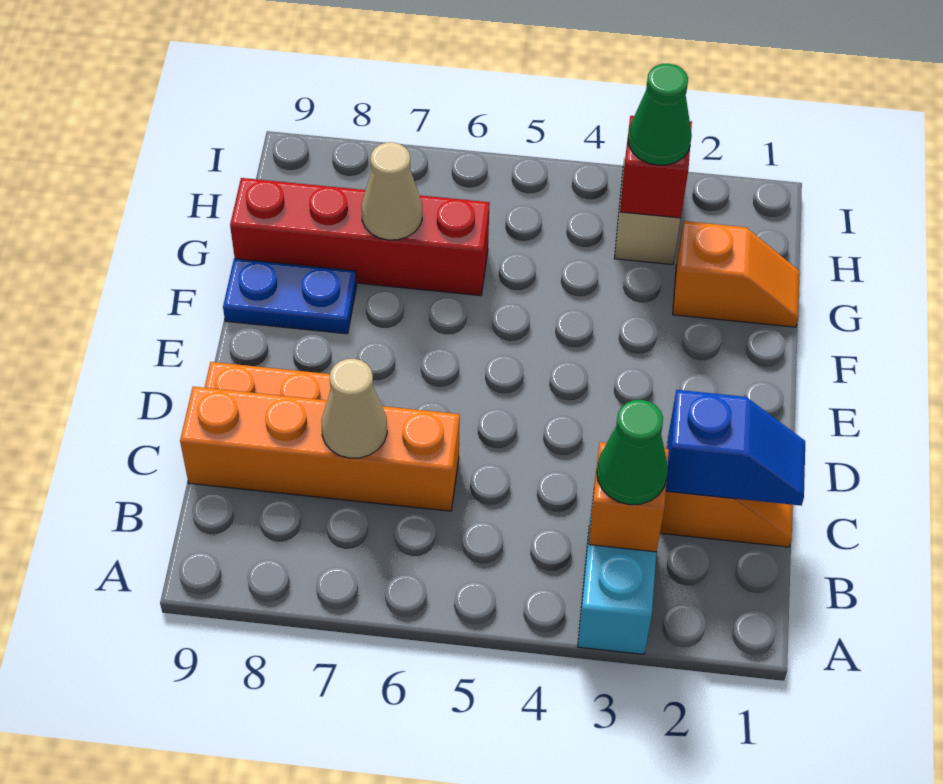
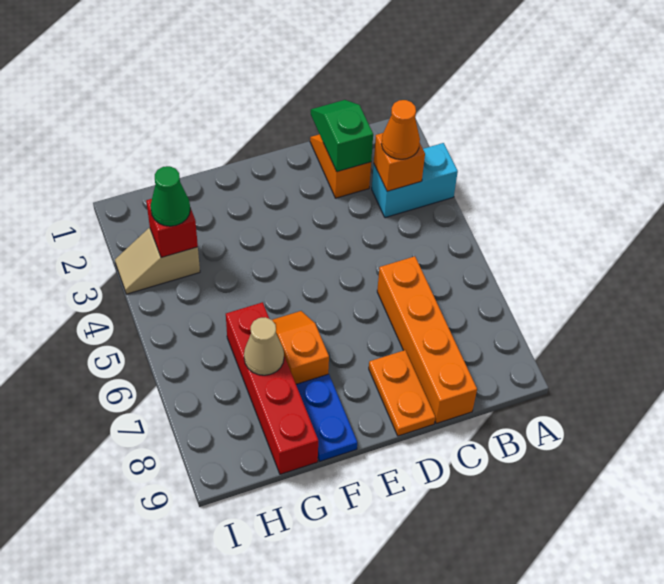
green cone B3 level 3 -> orange cone B3 level 3
blue slope C1:C2 level 2 top 2 -> green slope C1:C2 level 2 top 2
tan cone C7 level 2 -> none
orange slope G1:G2 level 1 top 2 -> orange slope F6:F7 level 1 top 7

